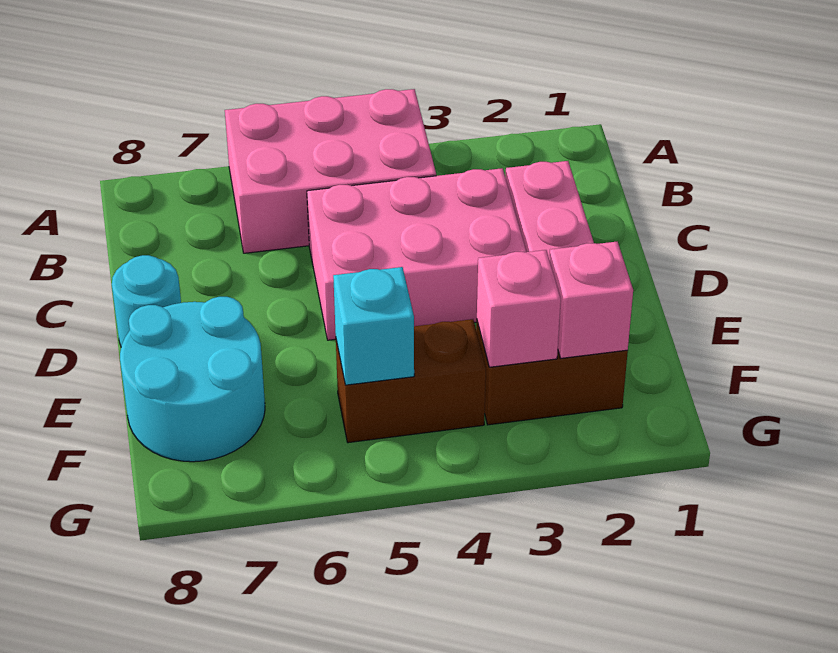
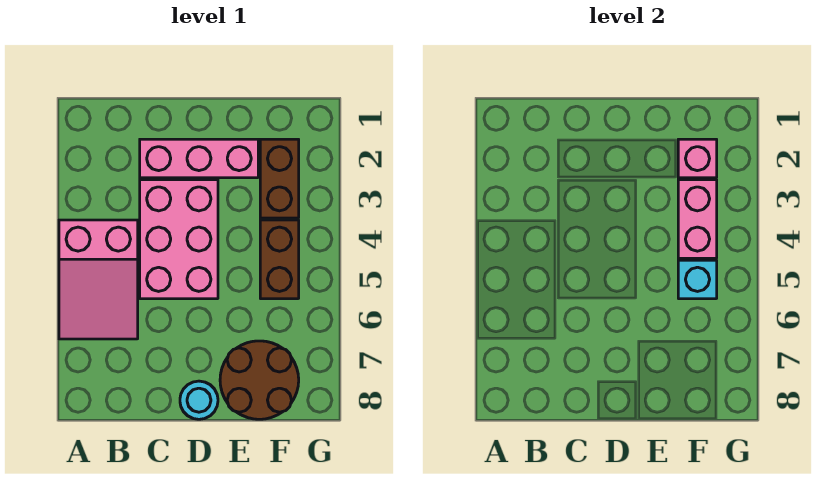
pink brick A4:B6 level 1 -> pink slope A4:B6 level 1 top 4
cyan round brick E7:F8 level 1 -> brown round brick E7:F8 level 1
pink brick F3 level 2 -> pink brick F3:F4 level 2

